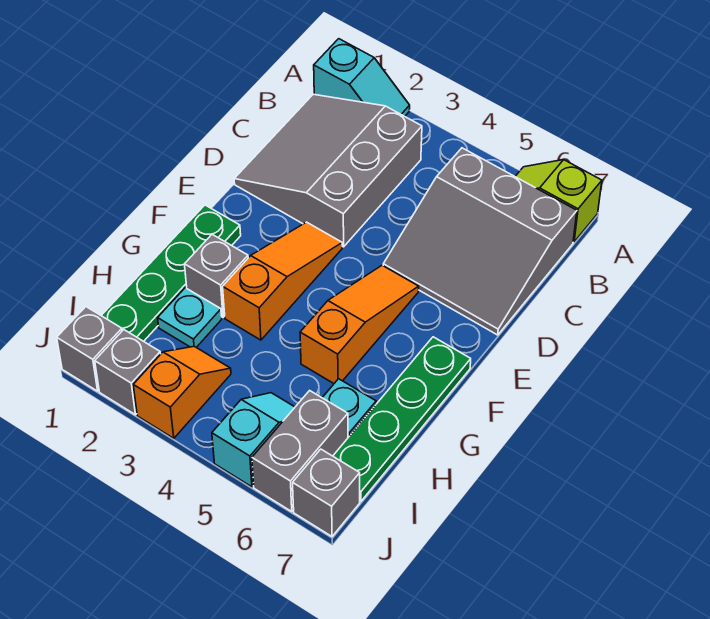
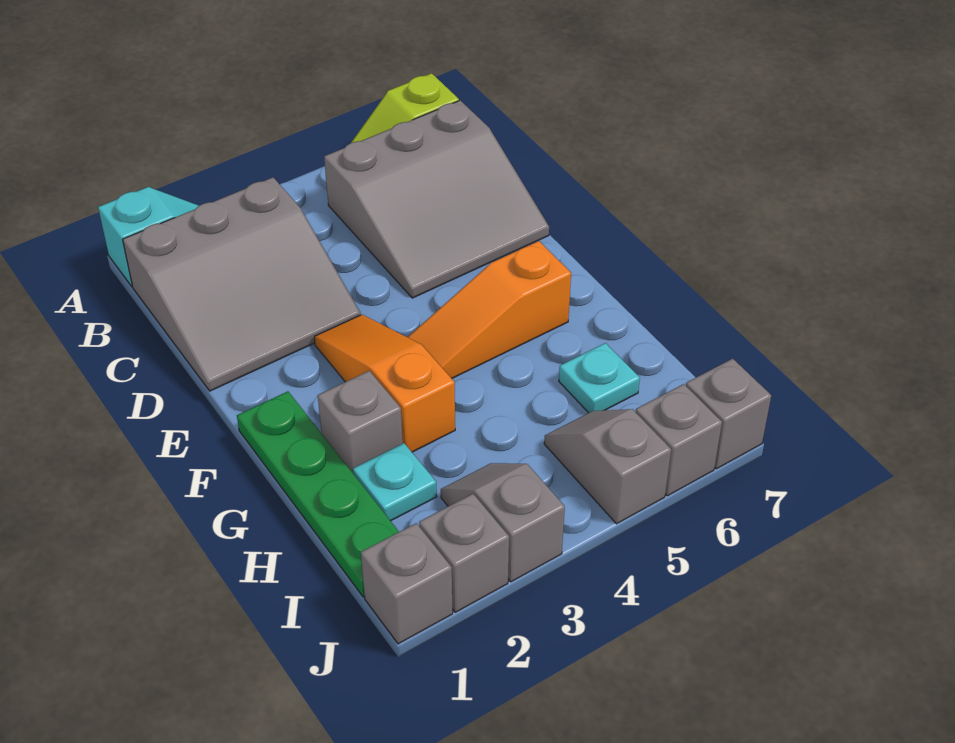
grey slope B1:D3 level 1 top 3 -> grey slope B1:D3 level 1 top B
orange slope E5:G5 level 1 top G -> orange slope F4:F6 level 1 top 6
green plate F7:I7 level 1 -> none
orange slope I3:J3 level 1 top J -> grey slope I3:J3 level 1 top J
cyan slope I5:J5 level 1 top J -> grey slope I5:J5 level 1 top J
grey brick I6:J6 level 1 -> grey brick J6 level 1

